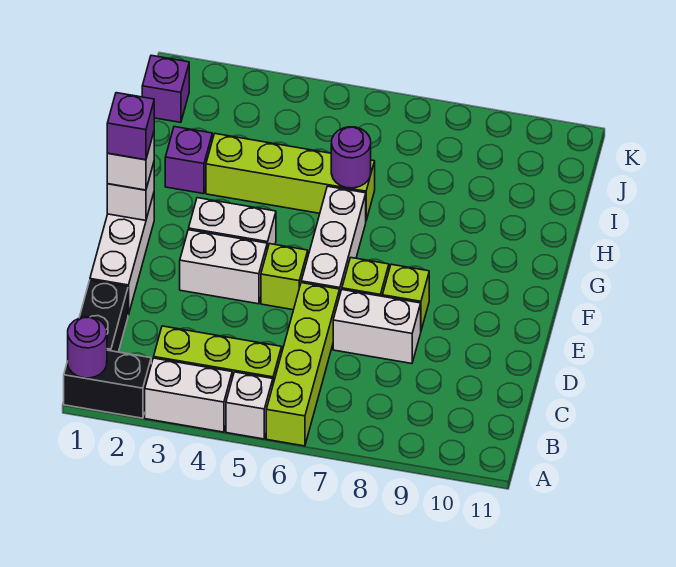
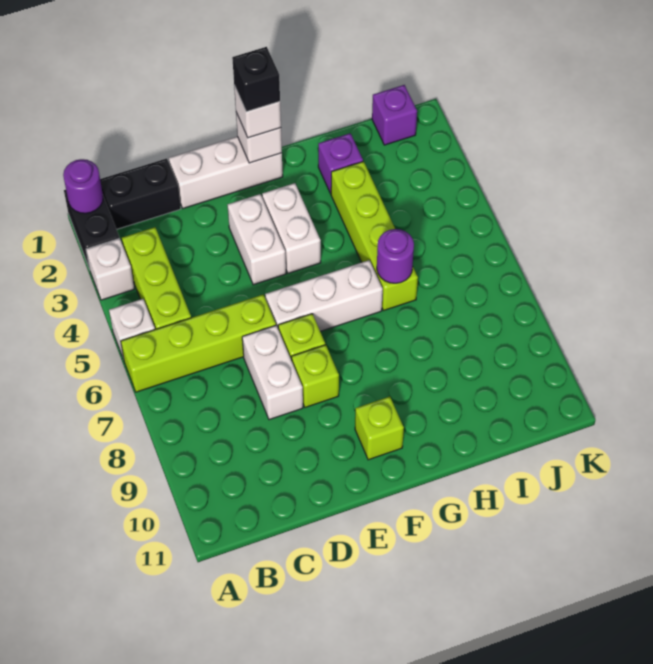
white brick A3:A4 level 1 -> white brick A3 level 1
lime brick E5 level 1 -> lime brick F10 level 1
purple brick F1 level 4 -> black brick F1 level 4

